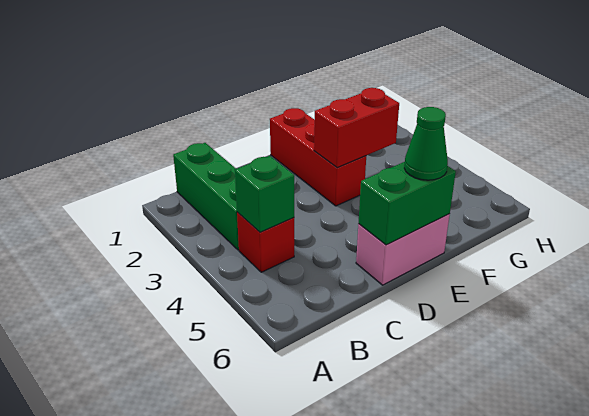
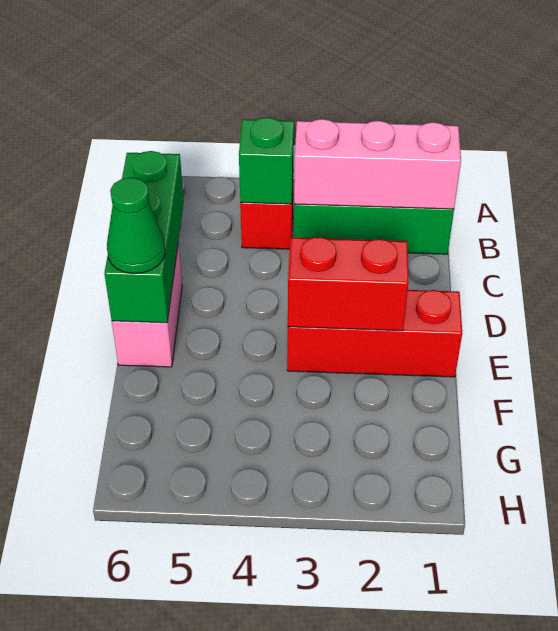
none -> pink brick B1:B3 level 2
green brick D6:E6 level 2 -> green brick C6:E6 level 2
red brick E3:F3 level 2 -> red brick E2:E3 level 2

